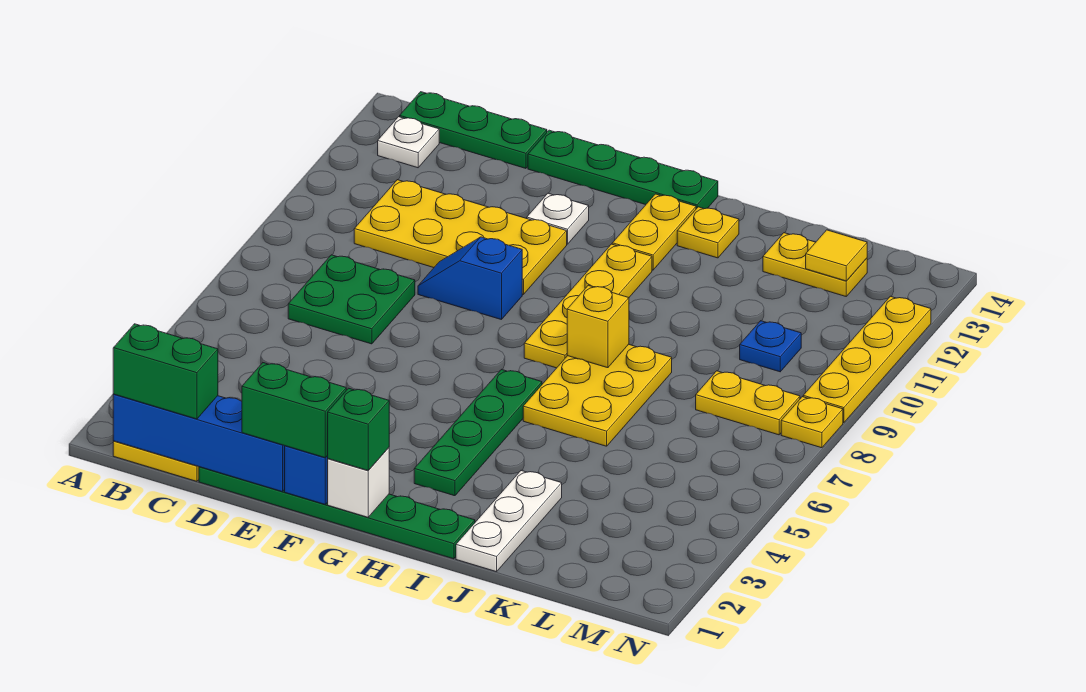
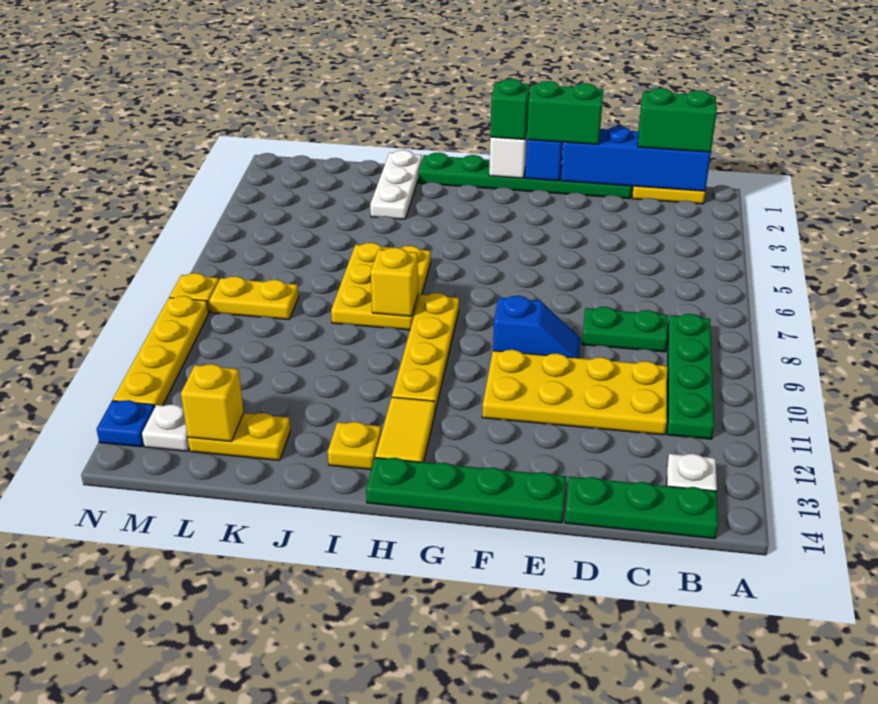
green plate C7:D8 level 1 -> green plate C8:D8 level 1
white plate F12 level 1 -> white plate M13 level 1
green plate H3:H6 level 1 -> green plate B8:B11 level 1
yellow plate H12:H13 level 1 -> yellow tile H12:H13 level 1
blue plate L10 level 1 -> blue plate N13 level 1
yellow tile L13 level 2 -> yellow brick L13 level 2

